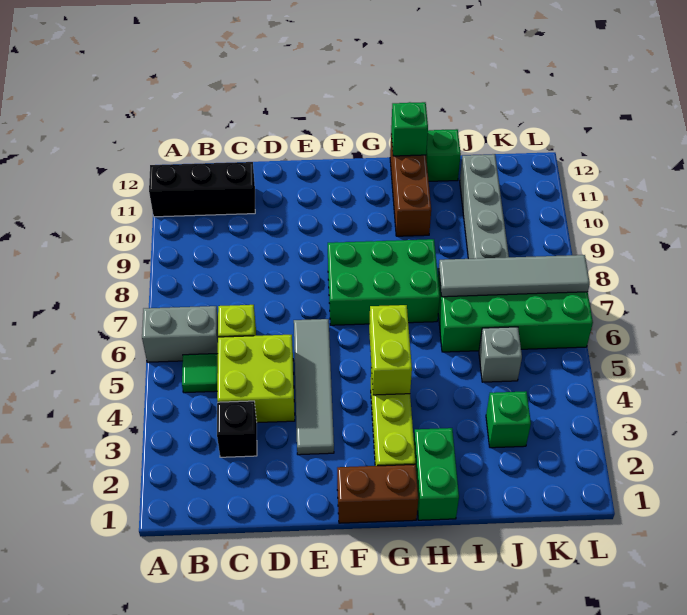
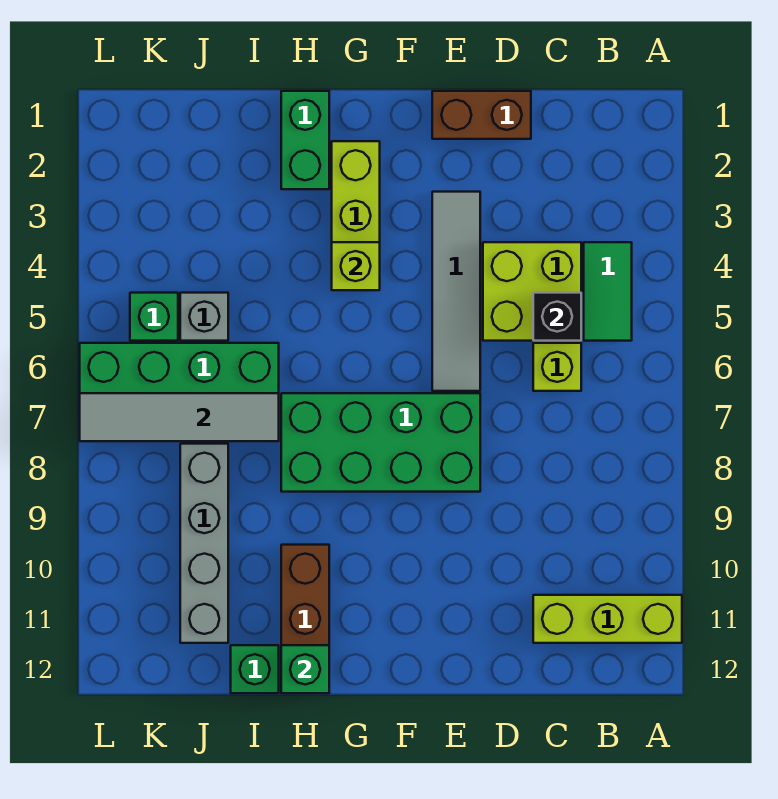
grey brick A6:B6 level 1 -> none
black brick A11:C11 level 1 -> lime brick A11:C11 level 1
green tile B5 level 1 -> green tile B4:B5 level 1
black brick C3 level 1 -> black brick C5 level 2
brown brick F1:G1 level 1 -> brown brick D1:E1 level 1
green brick F7:H8 level 1 -> green brick E7:H8 level 1
lime brick G4:G5 level 2 -> lime brick G4 level 2
green brick J3 level 1 -> green brick K5 level 1

